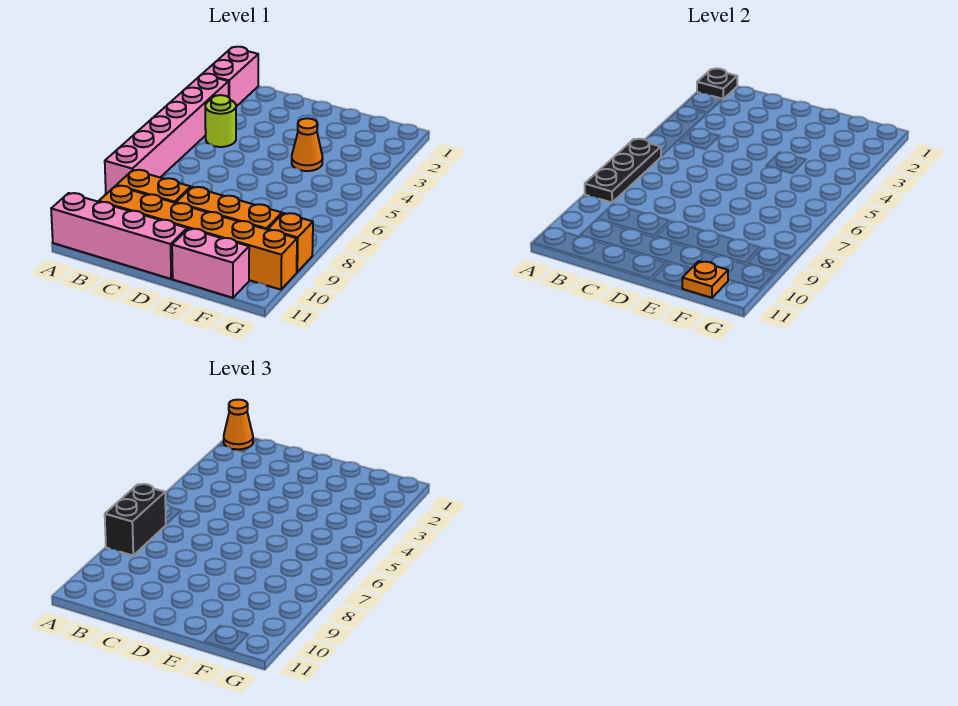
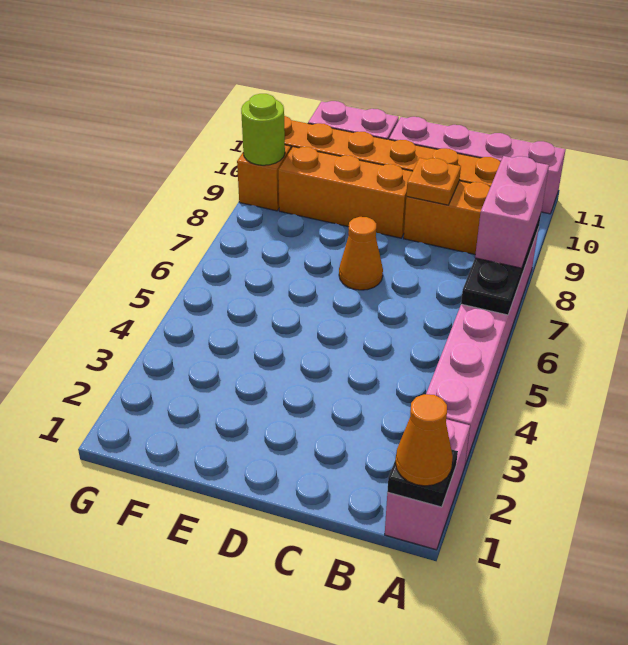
black brick A7:A8 level 3 -> pink brick A7:A8 level 3
lime round brick B4 level 1 -> lime round brick G9 level 2
orange cone E4 level 1 -> orange cone D7 level 1
orange plate F11 level 2 -> orange plate C9 level 2

